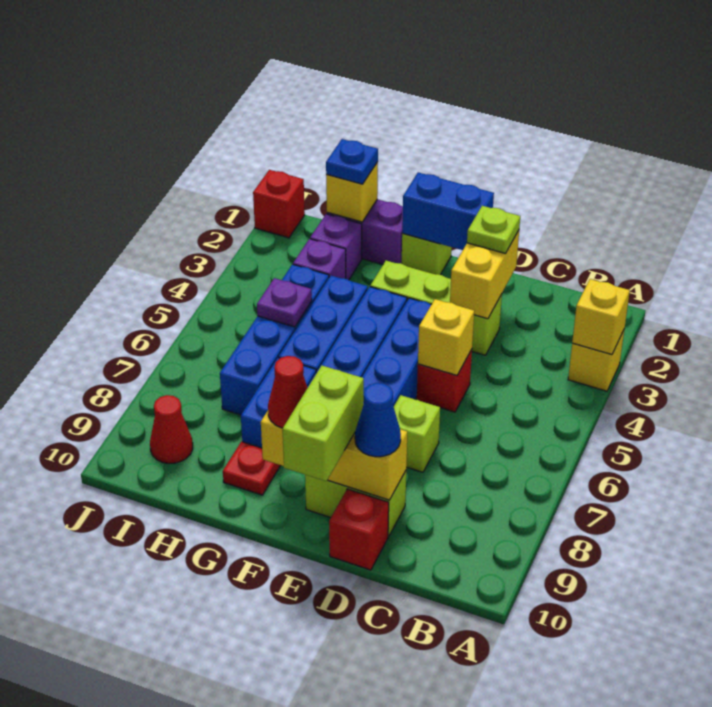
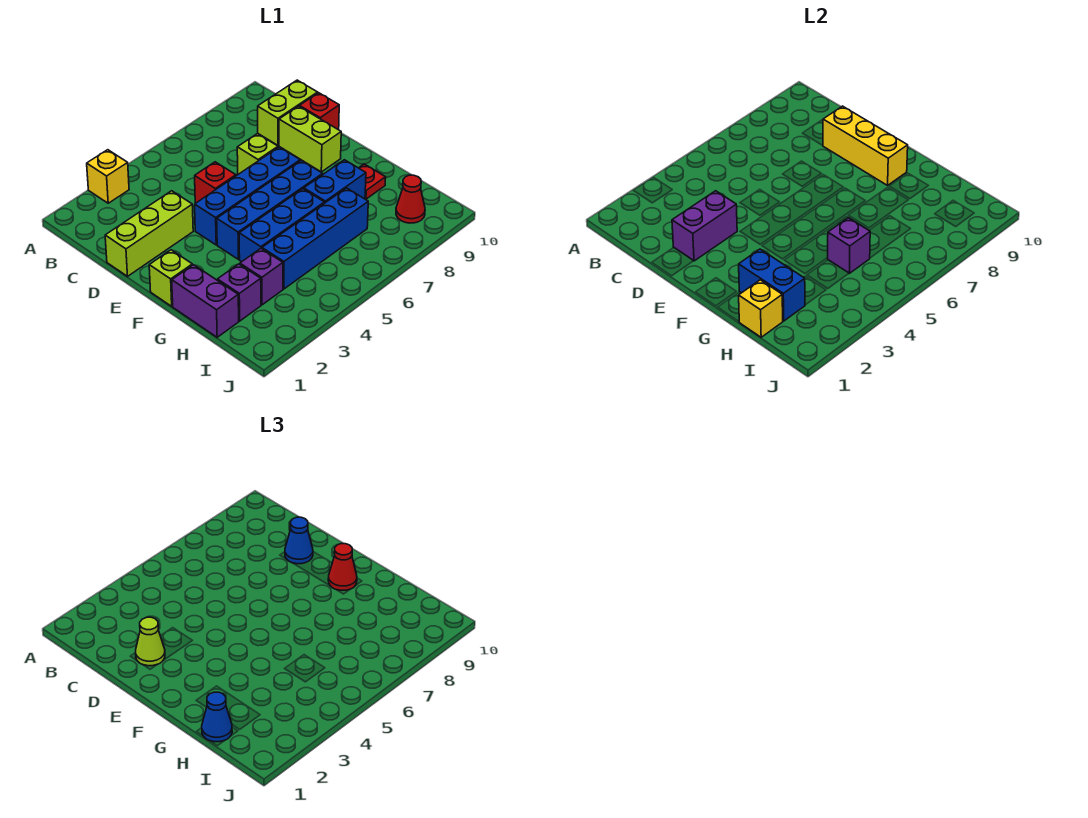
yellow brick A3 level 2 -> none
yellow brick D2:D3 level 2 -> purple brick D2:D3 level 2
lime plate D2 level 3 -> lime cone D2 level 3
lime brick D3:F3 level 1 -> lime brick D1:D3 level 1
yellow brick D5 level 2 -> none
blue brick E1:F1 level 2 -> blue brick G2:H2 level 2
lime brick E9:E10 level 3 -> lime brick C9:C10 level 1
blue plate H1 level 3 -> blue cone H1 level 3
purple plate H5 level 2 -> purple brick H5 level 2
red brick J1 level 1 -> none

